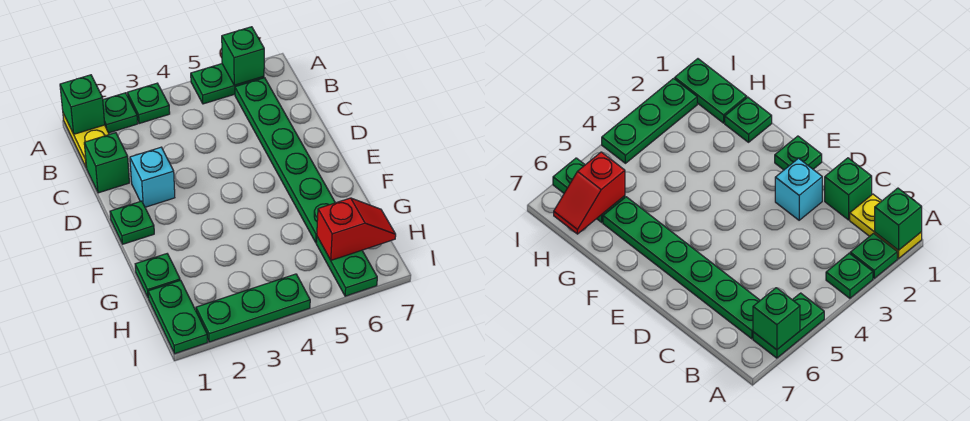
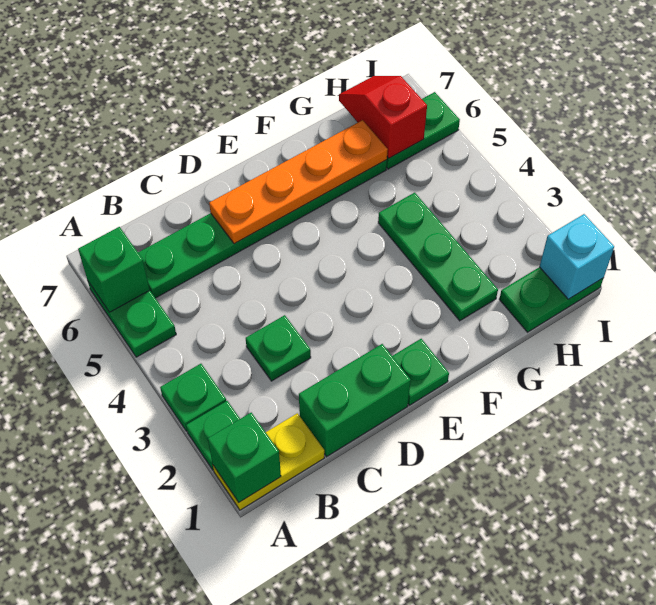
green brick C1 level 1 -> green brick C1:D1 level 1
cyan brick D2 level 1 -> cyan brick I1 level 2
none -> orange plate D6:G6 level 2
green plate G1 level 1 -> green plate C3 level 1
green plate I2:I4 level 1 -> green plate G2:G4 level 1

